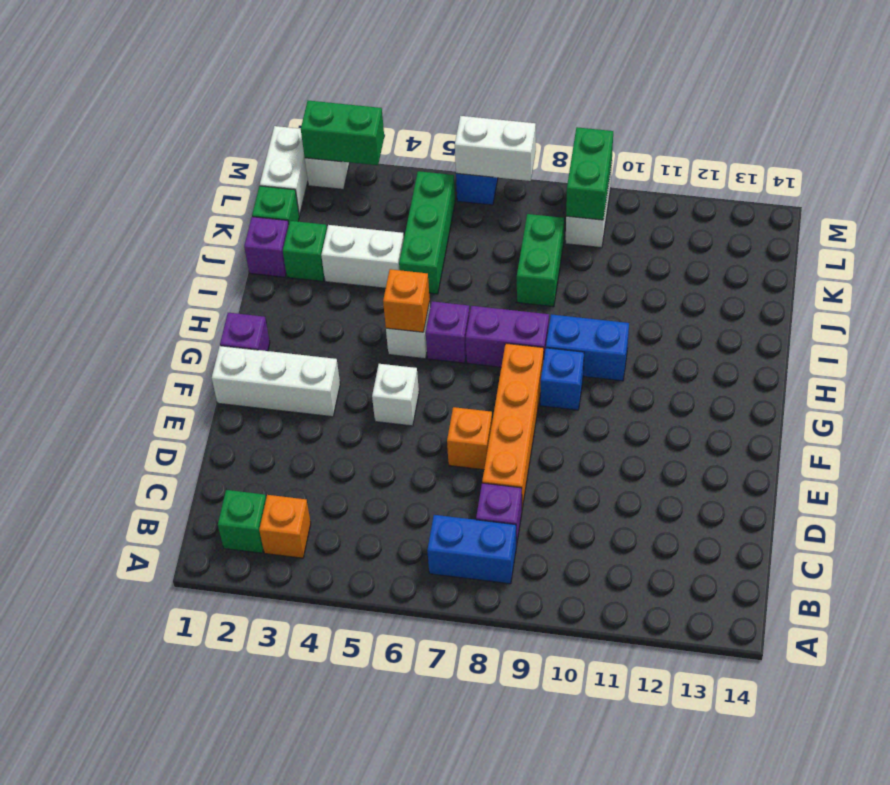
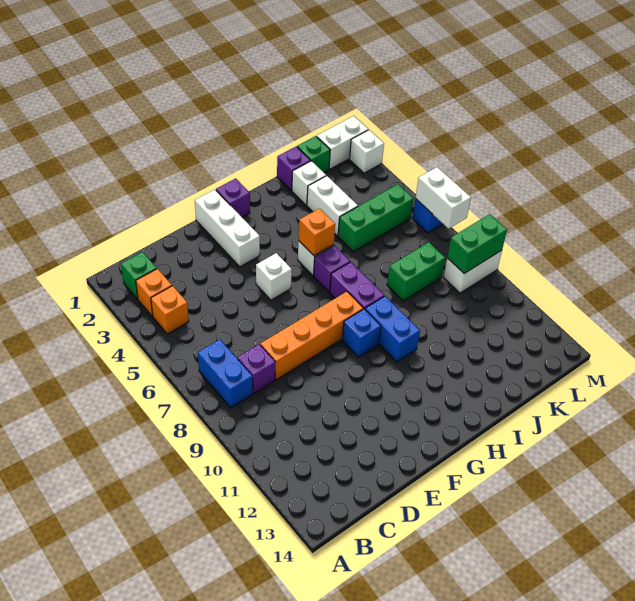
orange brick E7 level 1 -> orange brick B4 level 1
green brick J2 level 1 -> white brick J2 level 1
green brick M2:M3 level 2 -> none

